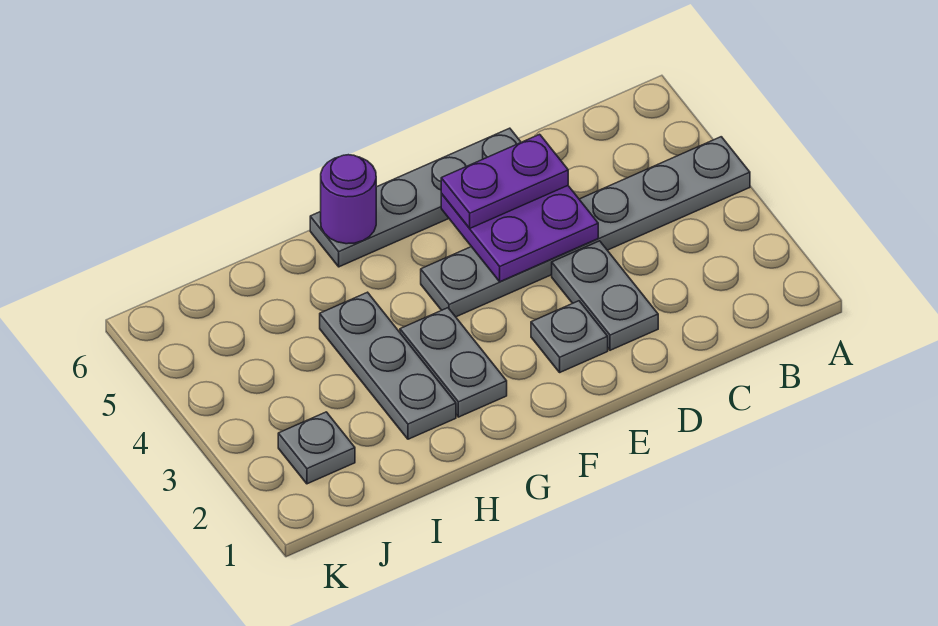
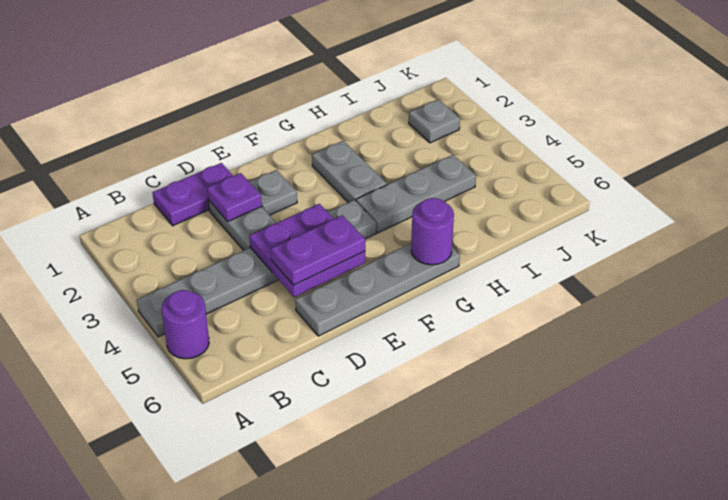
none -> purple round brick A5 level 1
none -> purple plate C1:D1 level 1
none -> purple plate D2 level 2
grey plate H2:H4 level 1 -> grey plate G4:I4 level 1

